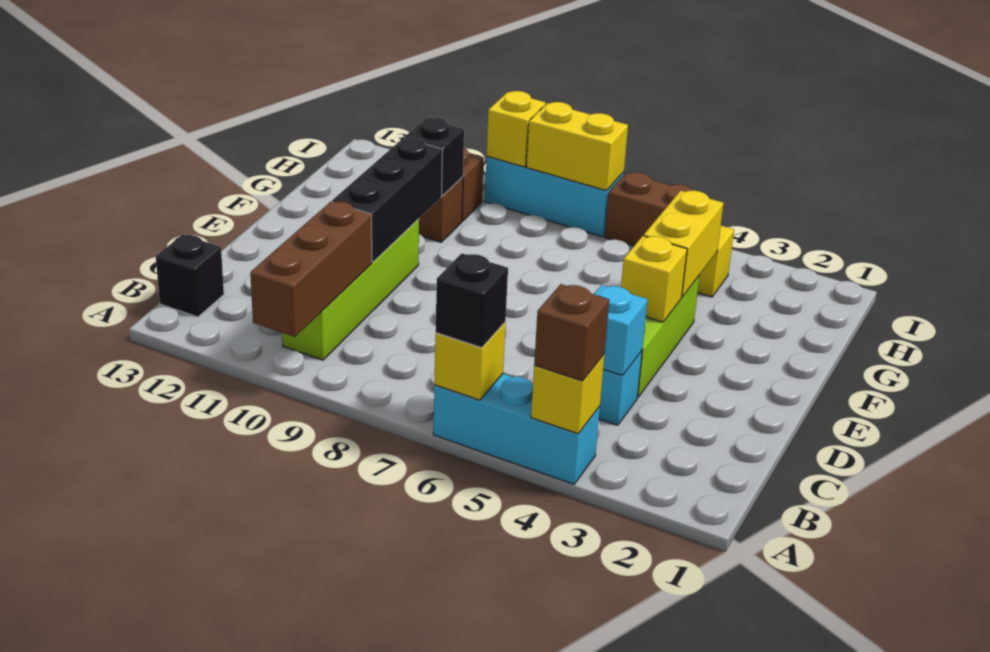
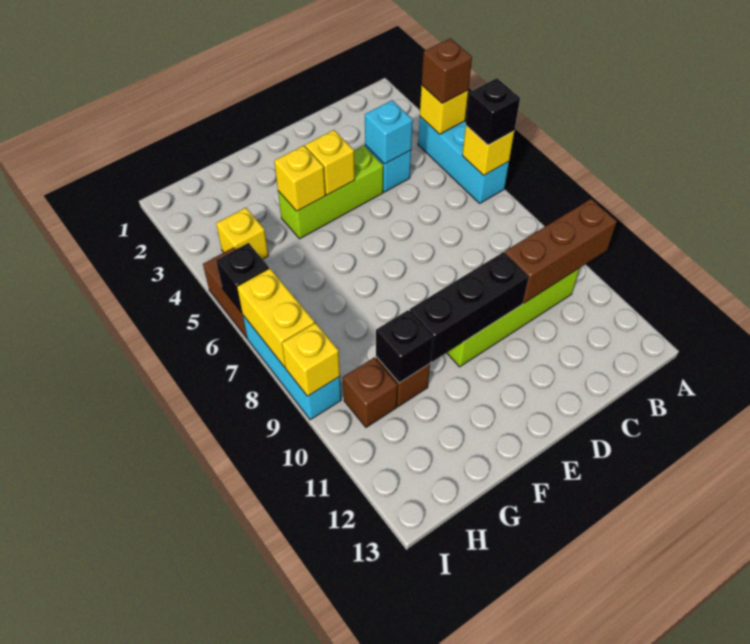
black brick B13 level 1 -> black brick I6 level 2
yellow brick F4:G4 level 2 -> yellow brick F4 level 2

